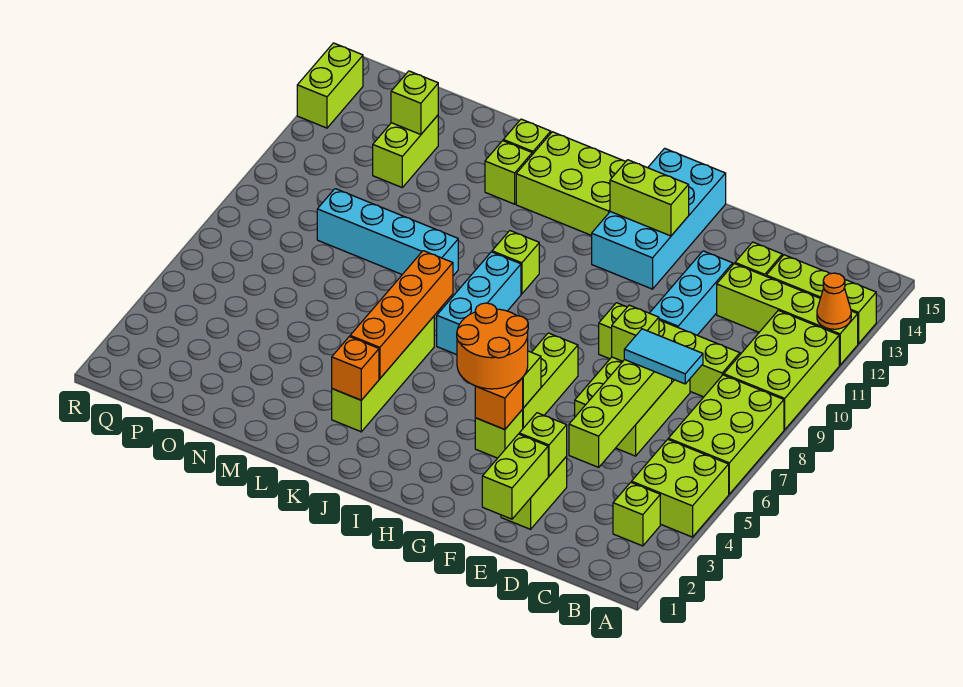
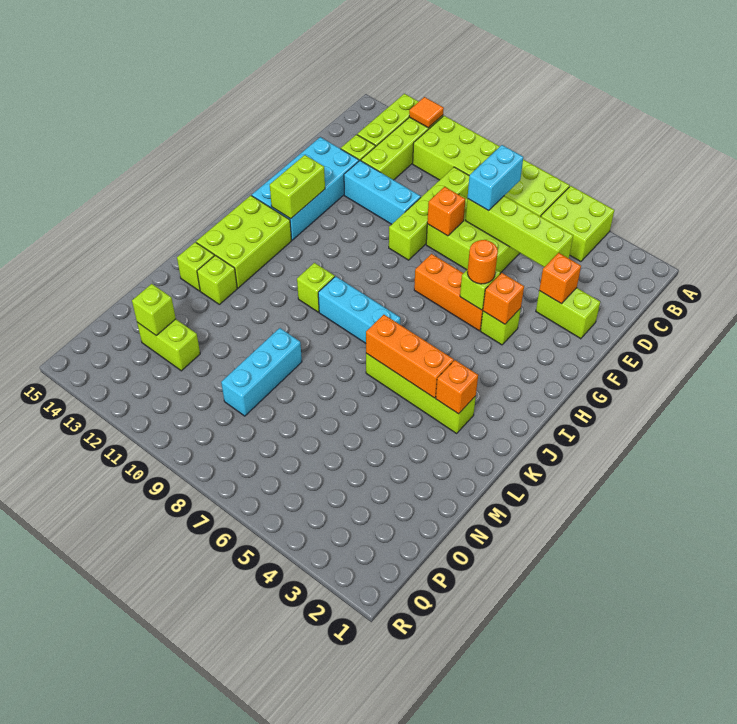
orange cone A12 level 2 -> orange tile A12 level 2
lime brick B3 level 1 -> none
cyan tile C7:D7 level 3 -> cyan brick C7:D7 level 3
lime brick E1:E2 level 2 -> none
lime brick E3 level 2 -> orange brick E3 level 2
lime brick E8 level 2 -> orange brick E8 level 2
orange round brick G4:H5 level 3 -> orange round brick G5 level 3
lime brick G5:G7 level 1 -> orange brick G5:G7 level 1
cyan brick G12:H15 level 1 -> cyan brick E13:H14 level 1
orange brick K4:K7 level 2 -> orange brick K4:K6 level 2
cyan brick L9:O9 level 1 -> cyan brick M9:O9 level 1
lime brick R13:R14 level 1 -> none

